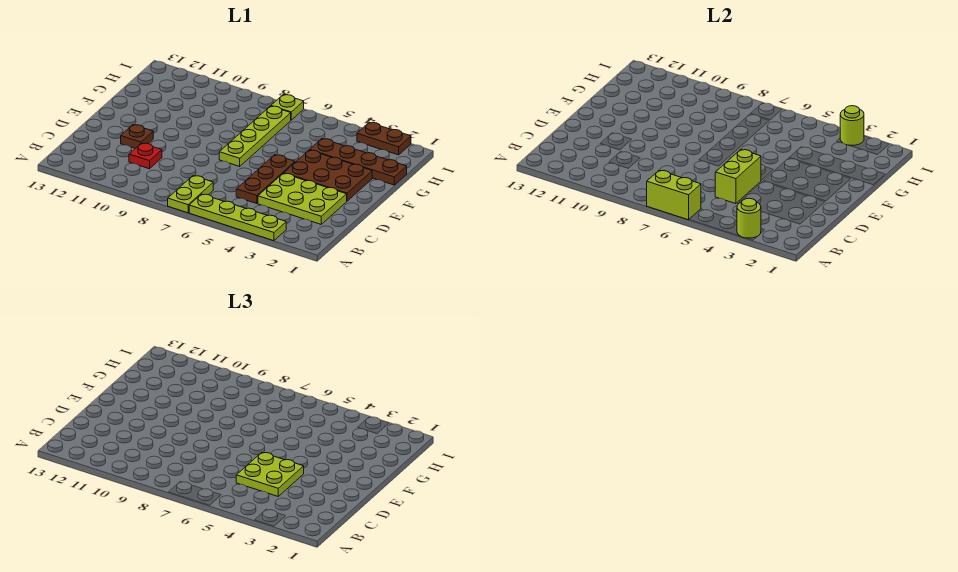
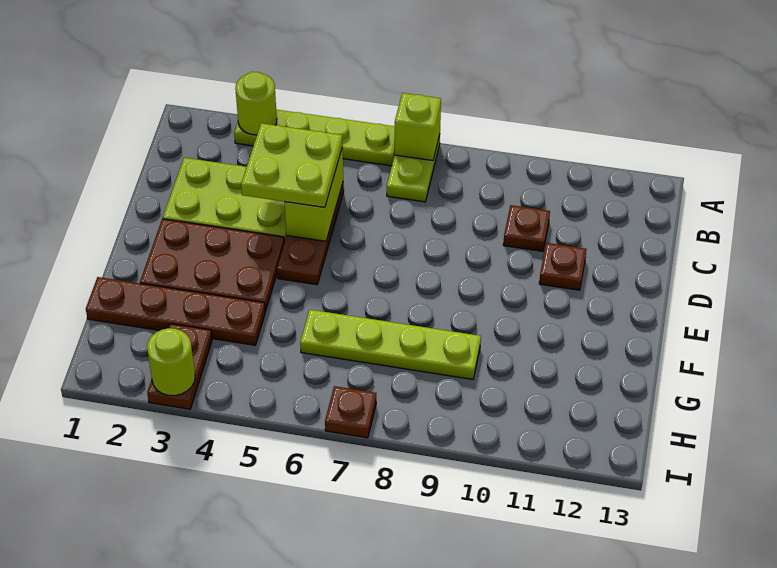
lime brick A6:A7 level 2 -> lime brick A7 level 2
red plate C10 level 1 -> brown plate C10 level 1
lime plate E7:H7 level 1 -> lime plate G6:G9 level 1
brown plate I2:I3 level 1 -> brown plate H3:I3 level 1
lime plate I7 level 1 -> brown plate I7 level 1

